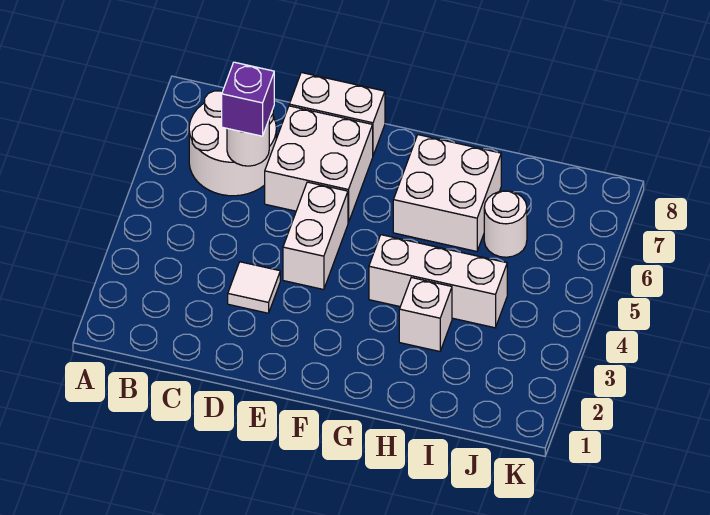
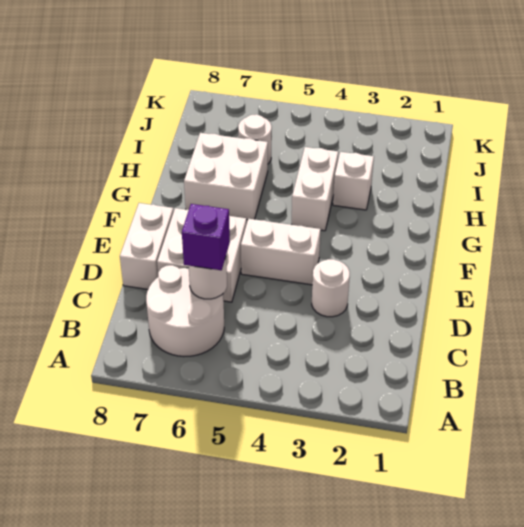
white tile D3 level 1 -> white round brick D3 level 1
white brick G4:I4 level 1 -> white brick G4:H4 level 1

